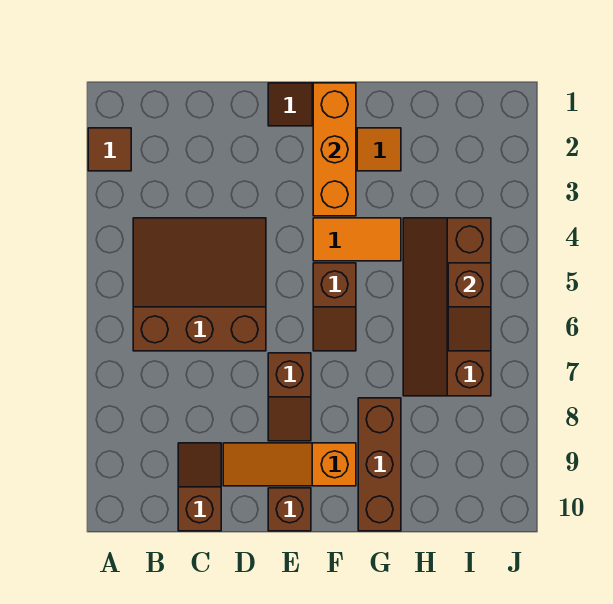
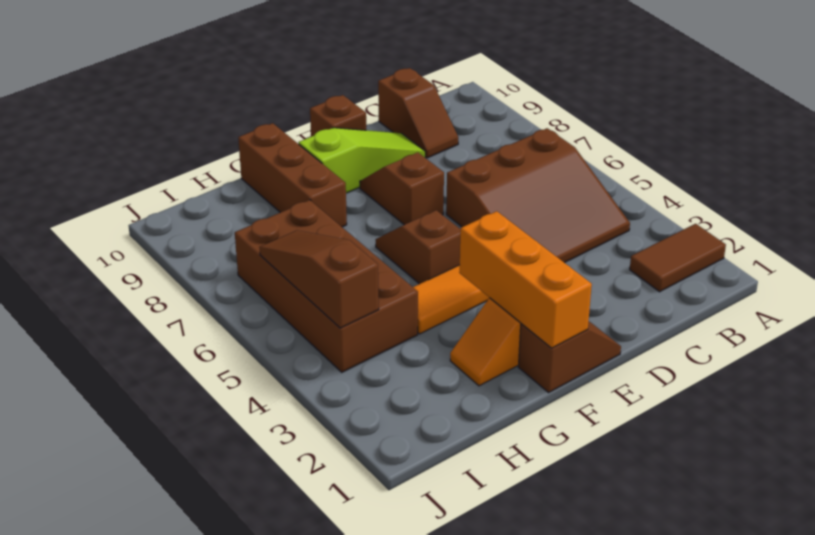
brown tile A2 level 1 -> brown tile A2:B2 level 1
orange slope D9:F9 level 1 top F -> lime slope D9:F9 level 1 top F
brown slope H4:I7 level 1 top I -> brown brick H4:I7 level 1
brown slope I5:I6 level 2 top 5 -> brown slope I4:I6 level 2 top 4

